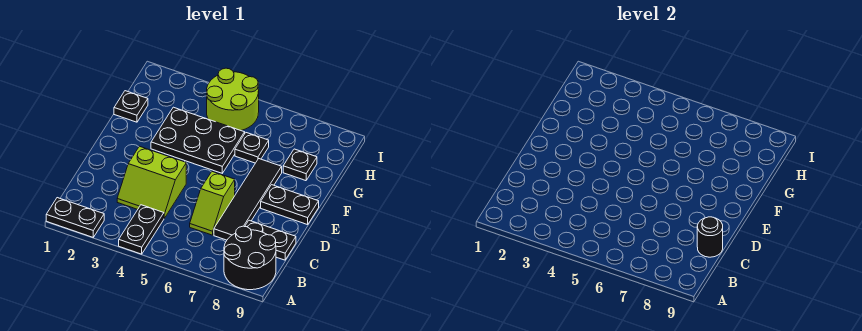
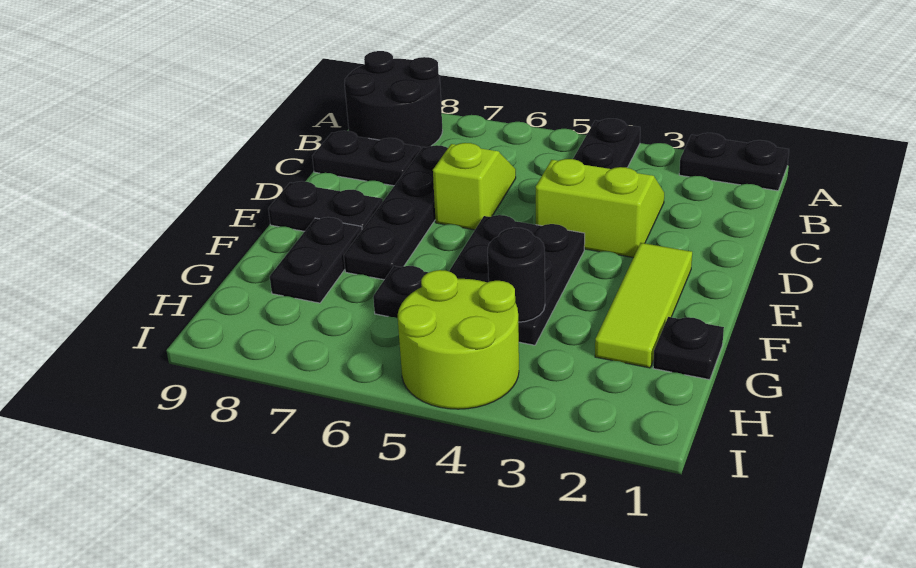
black tile C7:F7 level 1 -> black plate C7:F7 level 1
black round brick C9 level 2 -> black round brick G4 level 2
none -> lime tile E2:G2 level 1
black plate F3:G5 level 1 -> black plate E4:G5 level 1
black plate G8 level 1 -> black plate F8:G8 level 1

